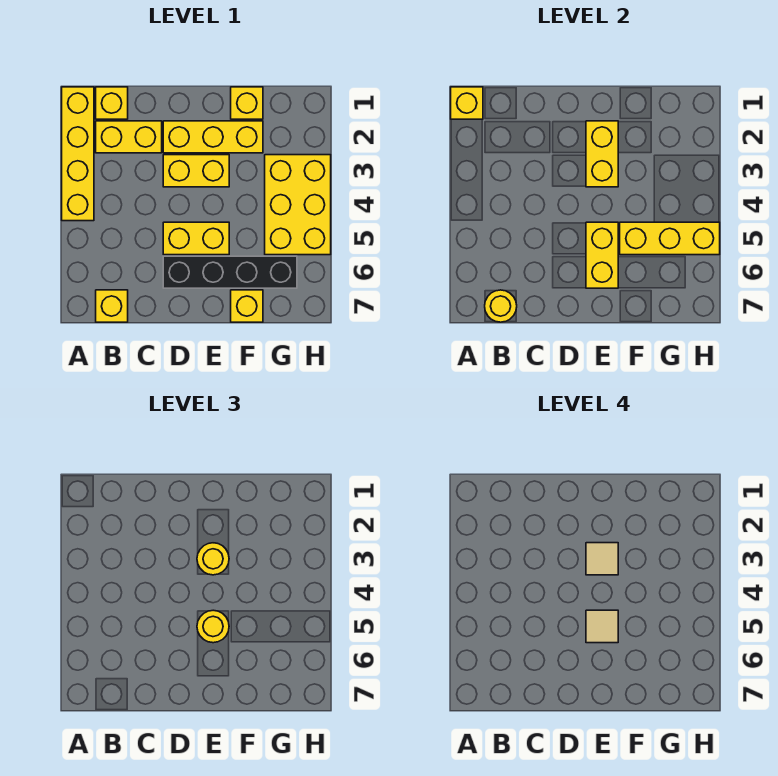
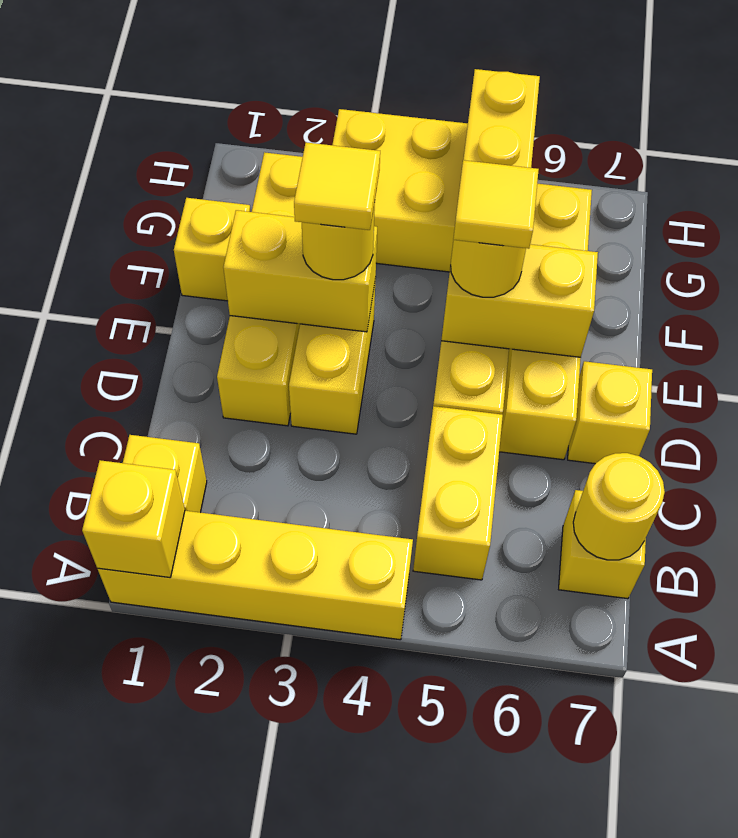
yellow brick B2:C2 level 1 -> yellow brick B5:C5 level 1
yellow brick D2:F2 level 1 -> yellow brick D2:G2 level 1
black brick D6:G6 level 1 -> yellow brick D6:G6 level 1
tan tile E3 level 4 -> yellow tile E3 level 4
tan tile E5 level 4 -> yellow tile E5 level 4
yellow brick F7 level 1 -> yellow brick D7 level 1

